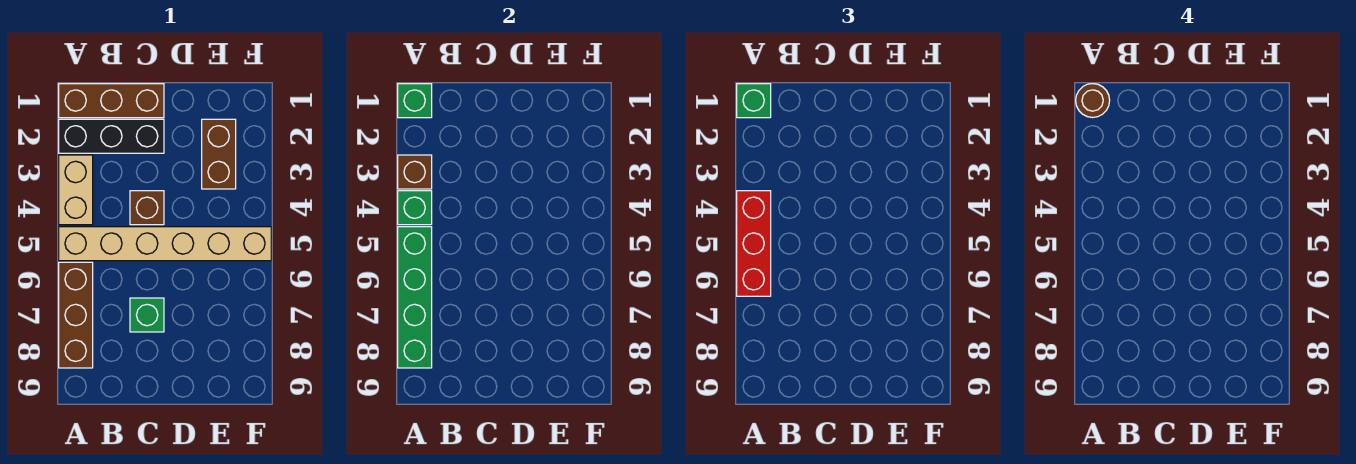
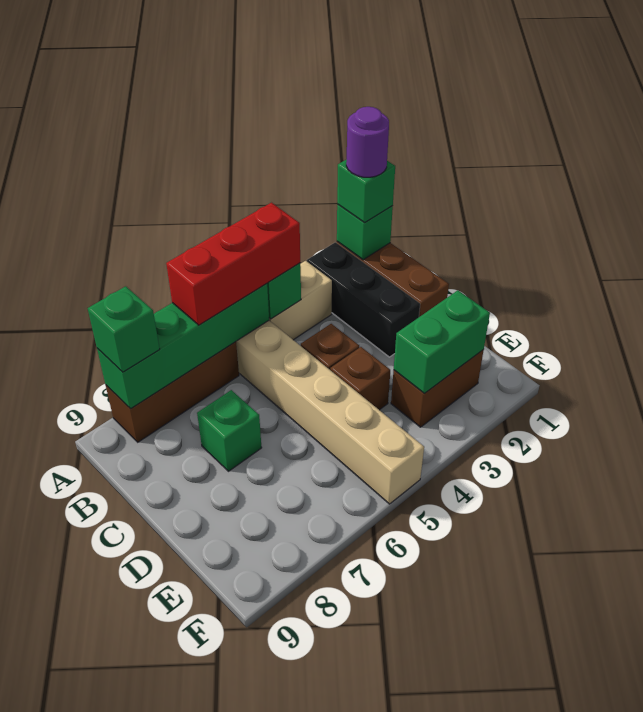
brown round brick A1 level 4 -> purple round brick A1 level 4
brown brick A3 level 2 -> brown brick D4 level 1
none -> green brick A8 level 3
none -> green brick E2:E3 level 2

